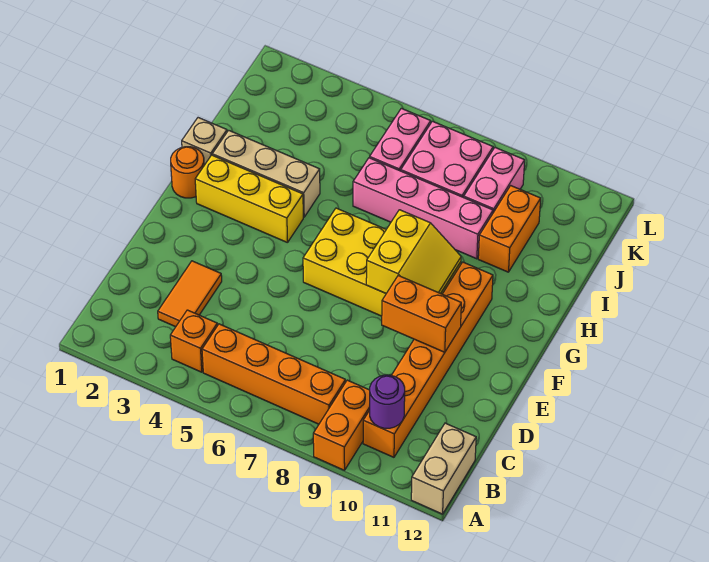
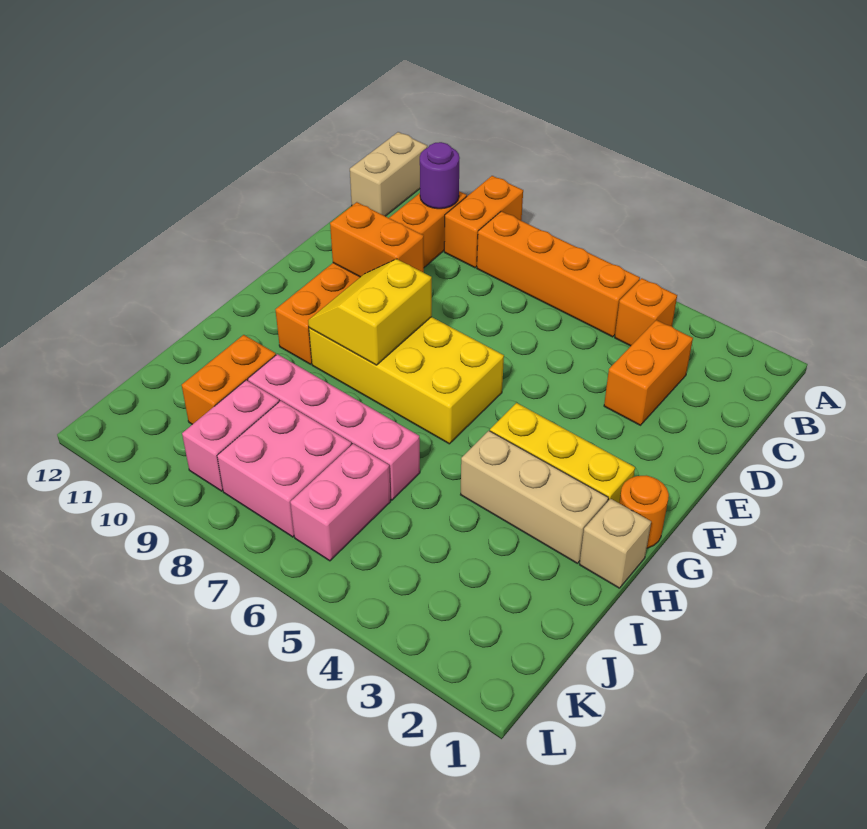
orange tile C3:D3 level 1 -> orange brick C3:D3 level 1

